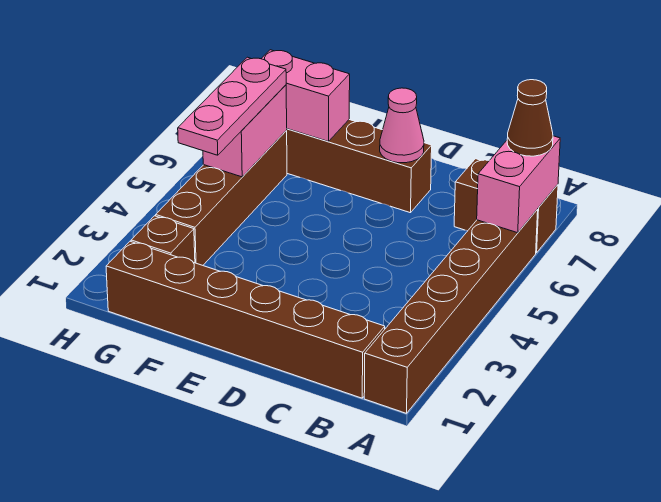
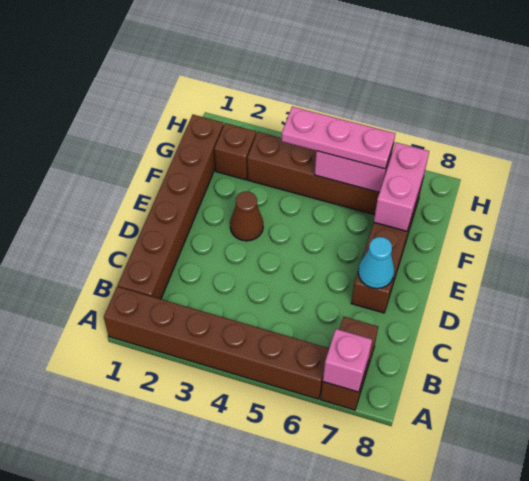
pink brick A6:A7 level 2 -> pink brick A7 level 2
brown cone A7 level 3 -> brown cone E3 level 1
pink cone D7 level 2 -> cyan cone D7 level 2

